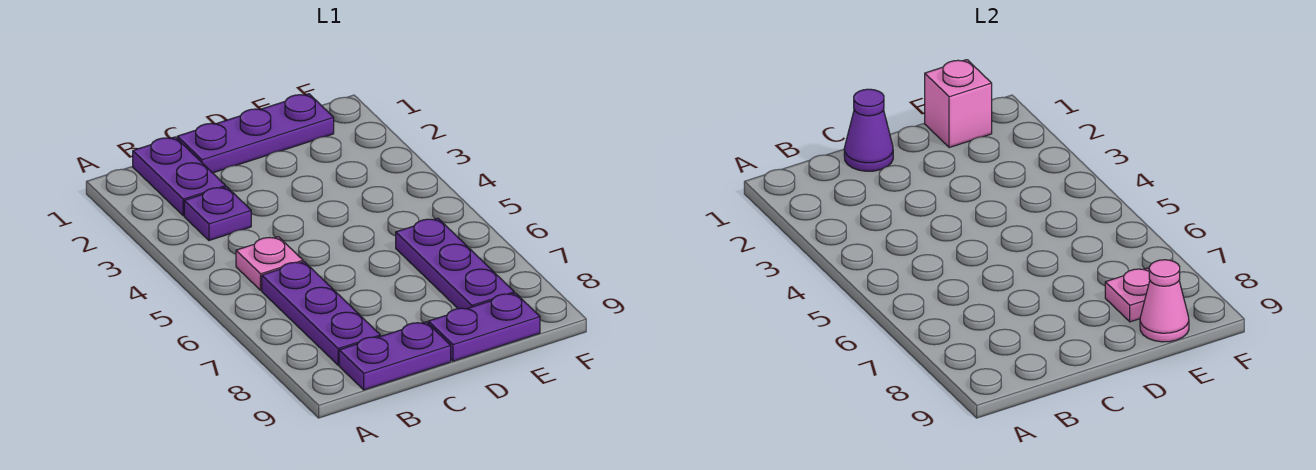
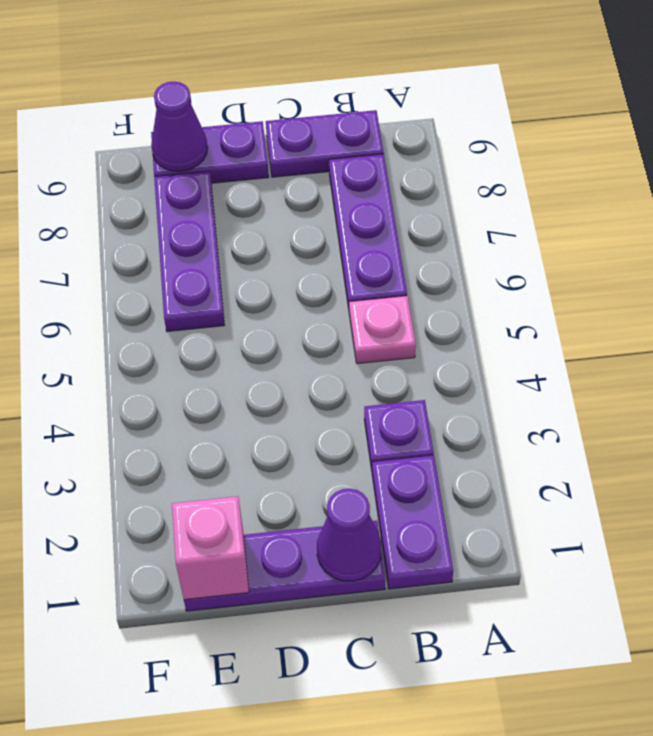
pink plate E8 level 2 -> none
pink cone E9 level 2 -> purple cone E9 level 2

